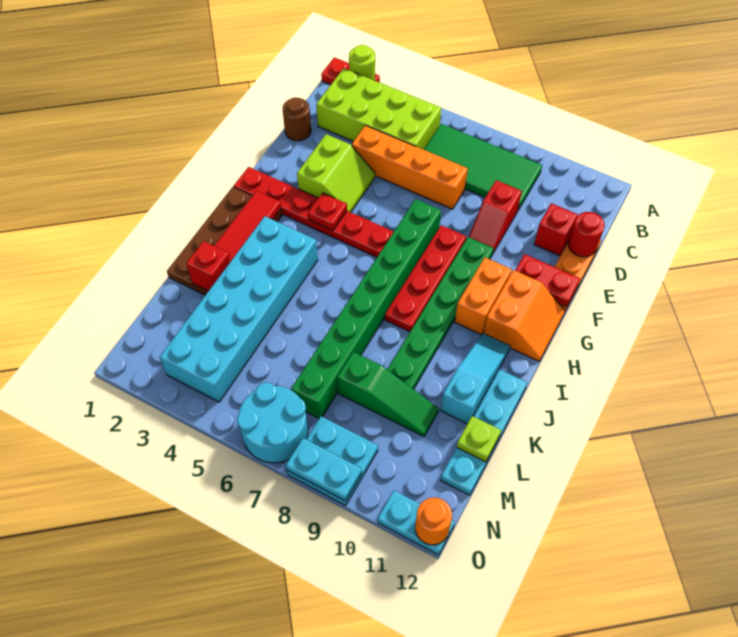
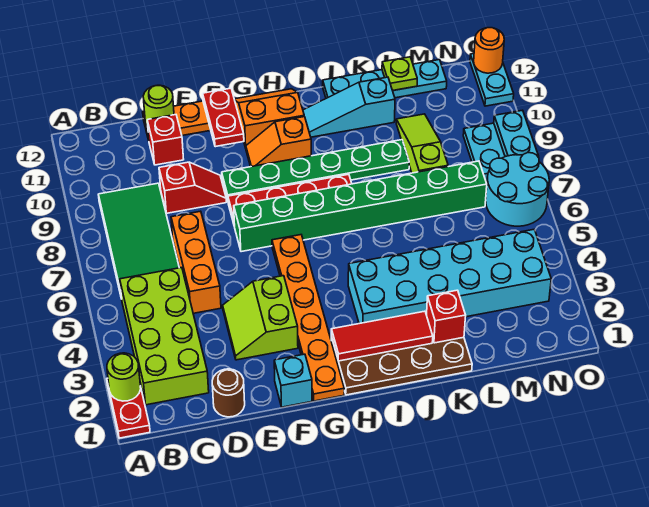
orange brick D4:D7 level 1 -> orange brick D5:D7 level 1
red round brick D12 level 2 -> lime round brick D12 level 2
lime slope E3:F4 level 1 top 3 -> lime slope E3:F4 level 1 top F
none -> cyan brick F1 level 1
red plate G1:G6 level 1 -> orange plate G1:G6 level 1
red plate G4 level 2 -> none
orange brick G10:H10 level 1 -> orange slope G10:H10 level 1 top H
green slope L8:L10 level 1 top 8 -> lime slope L8:L10 level 1 top 8

